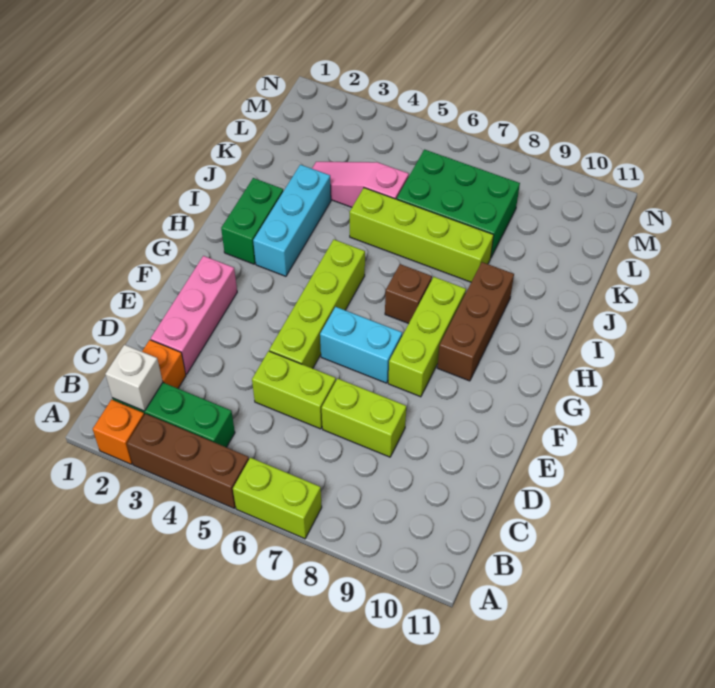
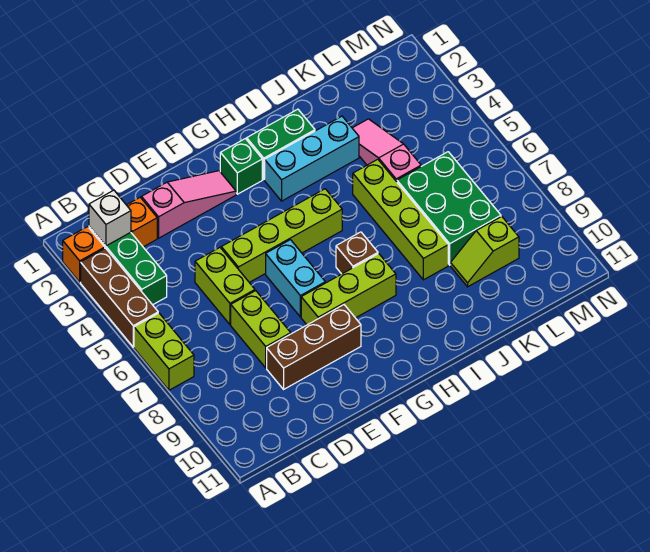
pink brick D2:F2 level 1 -> pink slope D2:F2 level 1 top D
none -> green brick G2 level 1
brown brick G9:I9 level 1 -> brown brick D9:F9 level 1
none -> lime slope K9:L9 level 1 top L

